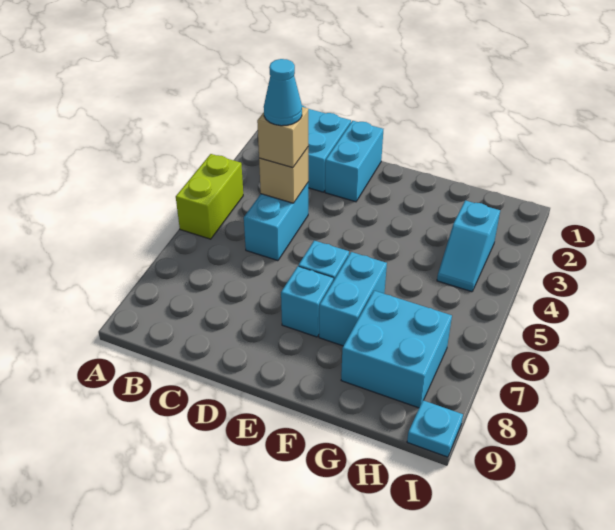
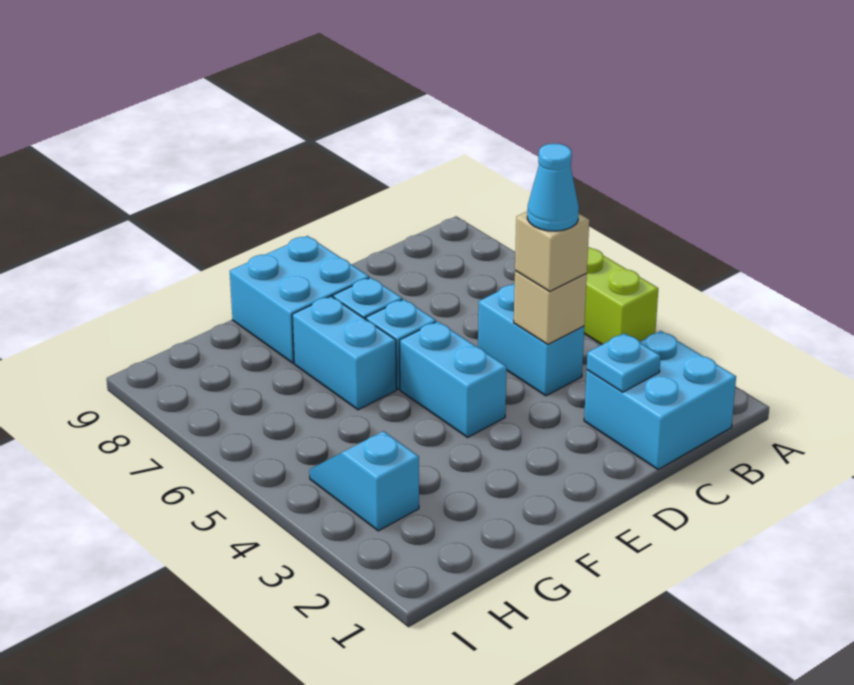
cyan brick D1:D2 level 1 -> cyan brick E4:E5 level 1
cyan brick G7:H8 level 1 -> cyan brick E8:F9 level 1
cyan plate I9 level 1 -> cyan plate C2 level 2

